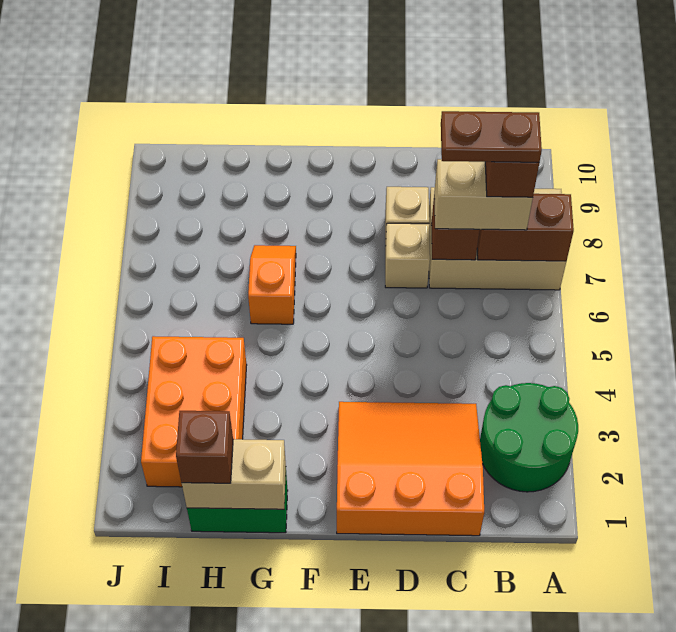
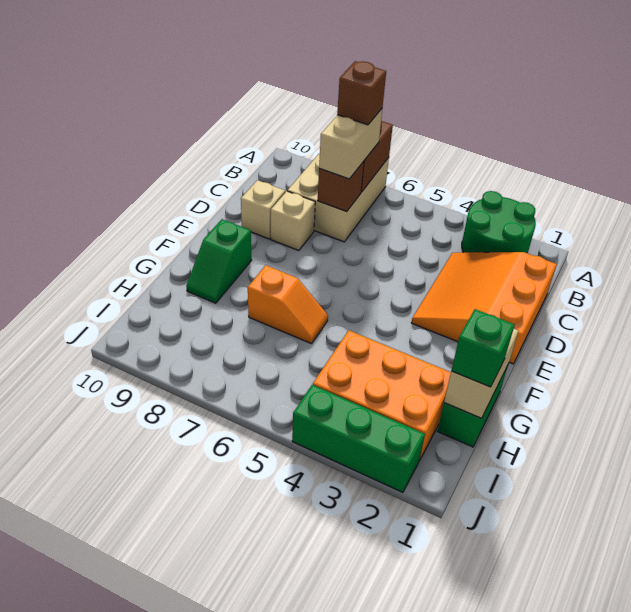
brown plate B7:C7 level 5 -> none
tan brick D7 level 1 -> tan brick D9 level 1
none -> green slope F9:G9 level 1 top F
orange slope G6:G7 level 1 top 6 -> orange slope G6:G7 level 1 top 7
brown brick H1 level 3 -> green brick H1 level 3
none -> green brick J2:J4 level 1

